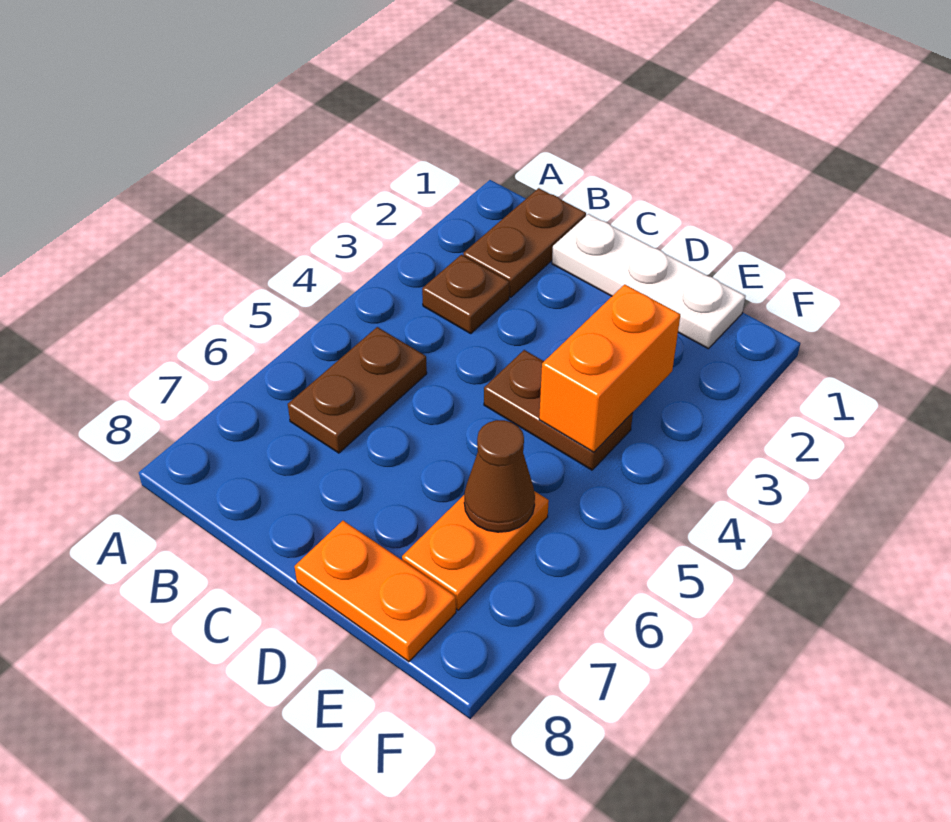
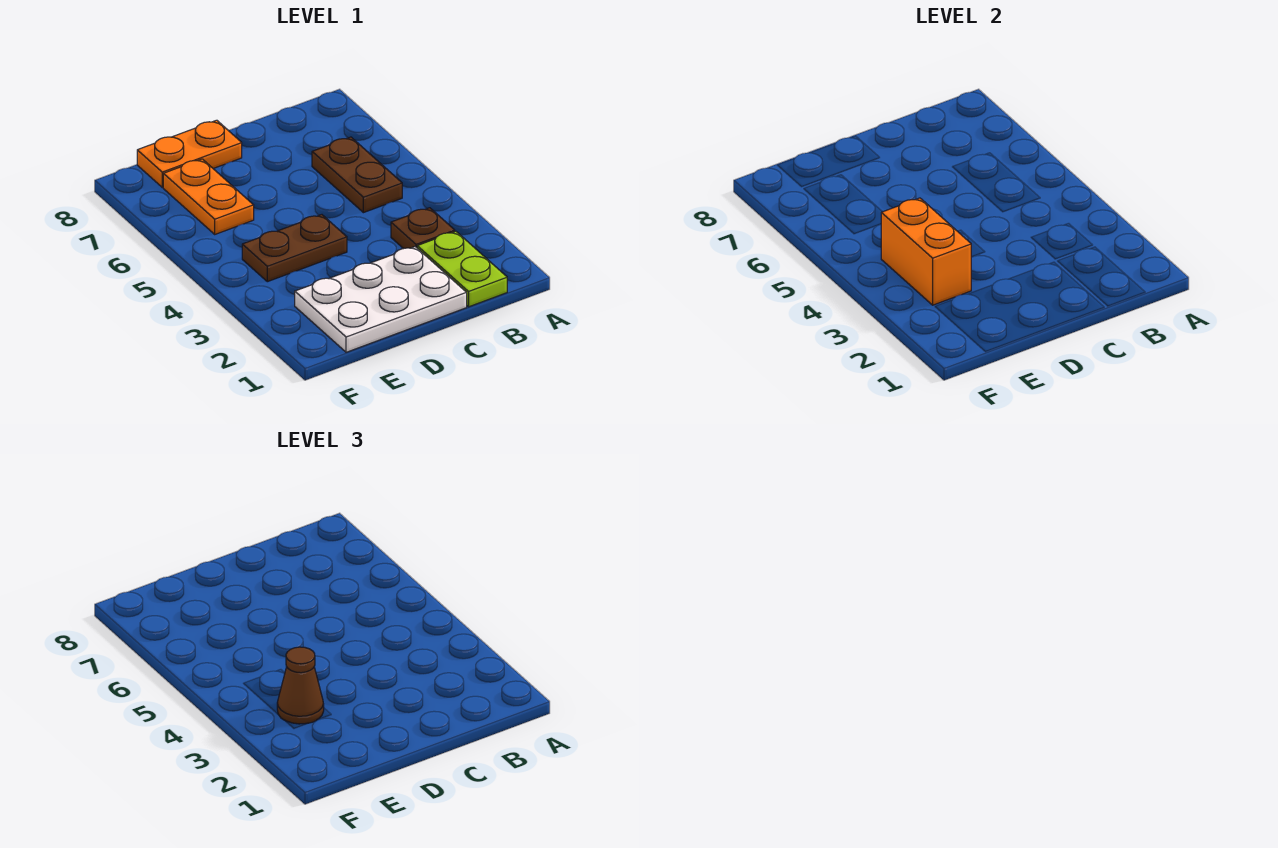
brown plate B1:B2 level 1 -> lime plate B1:B2 level 1
white plate C1:E1 level 1 -> white plate C1:E2 level 1
brown cone E6 level 2 -> brown cone E3 level 3

